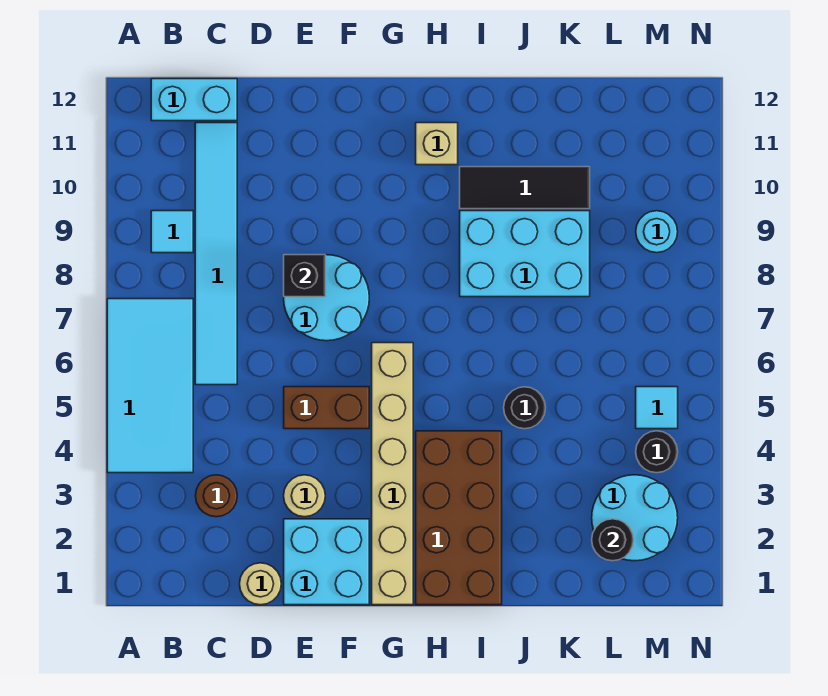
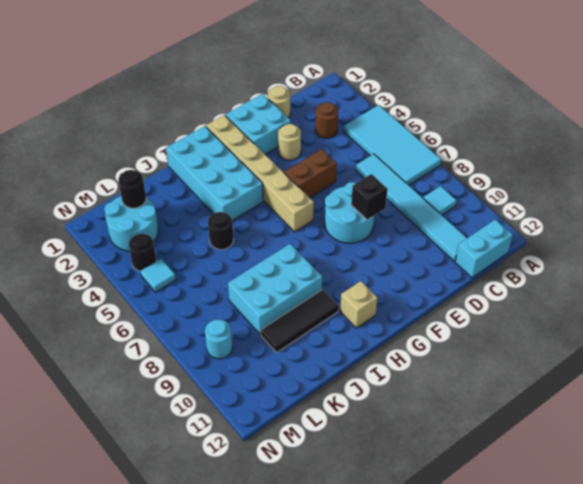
brown brick H1:I4 level 1 -> cyan brick H1:I4 level 1

